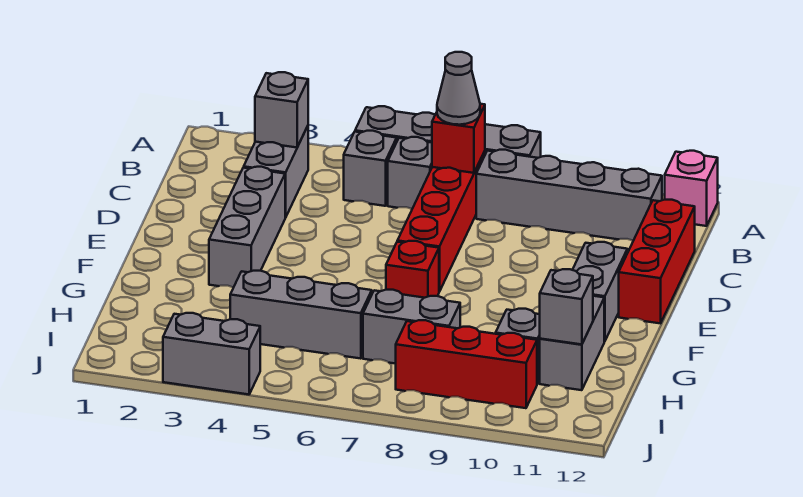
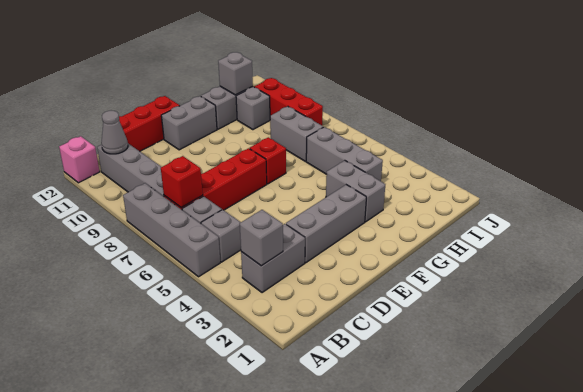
grey cone B7 level 3 -> grey cone B11 level 2
grey brick J3:J4 level 1 -> grey brick G3:G4 level 1

